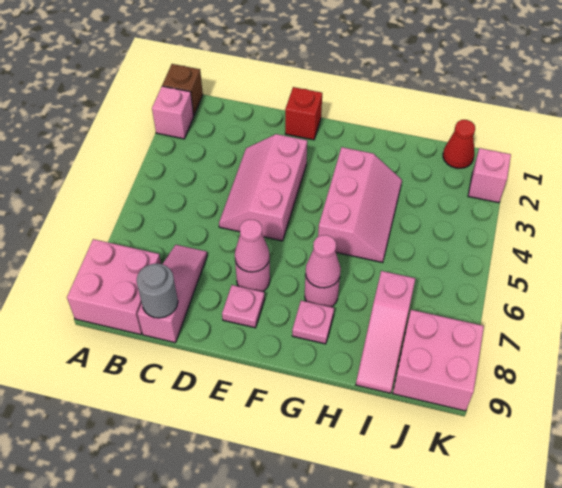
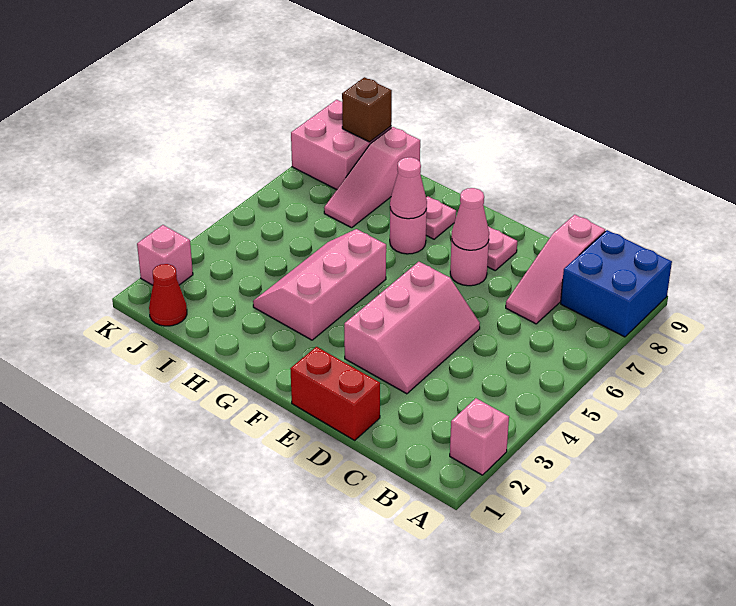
brown brick A1 level 1 -> brown brick J9 level 2
pink brick A8:B9 level 1 -> blue brick A8:B9 level 1
grey round brick C9 level 2 -> none
red brick E1 level 1 -> red brick D1:E1 level 1
pink slope I7:I9 level 1 top 7 -> pink slope I7:I9 level 1 top 9

